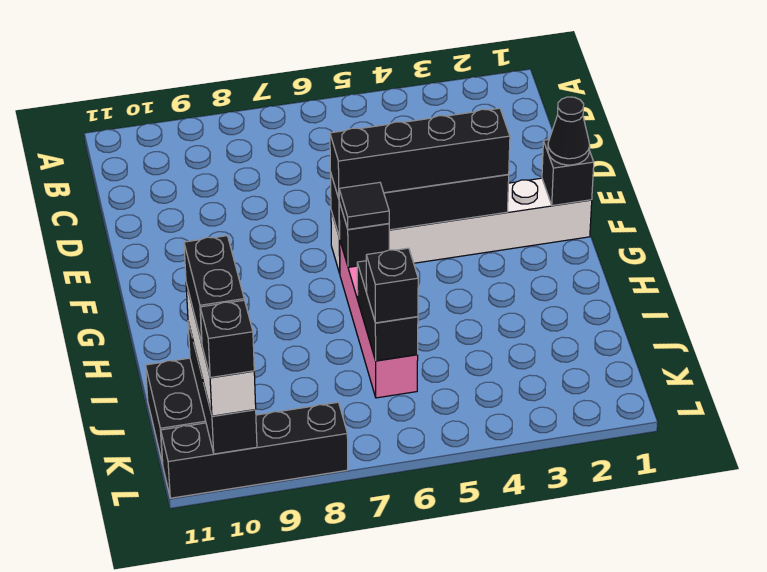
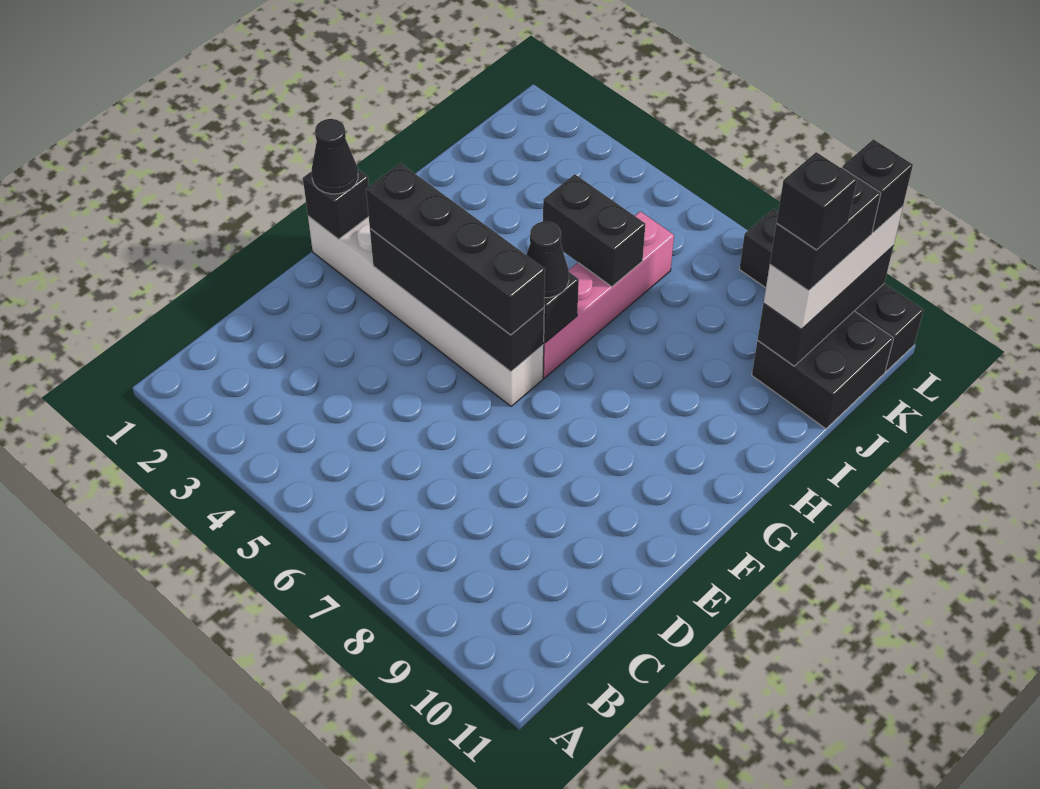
black tile G6 level 3 -> black cone G6 level 3
black brick I6:J6 level 2 -> black brick I5:I6 level 2
black brick J6 level 3 -> black brick J10 level 5

